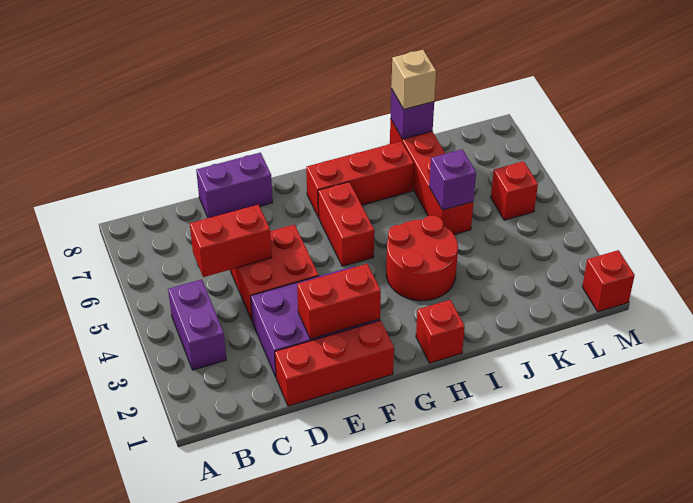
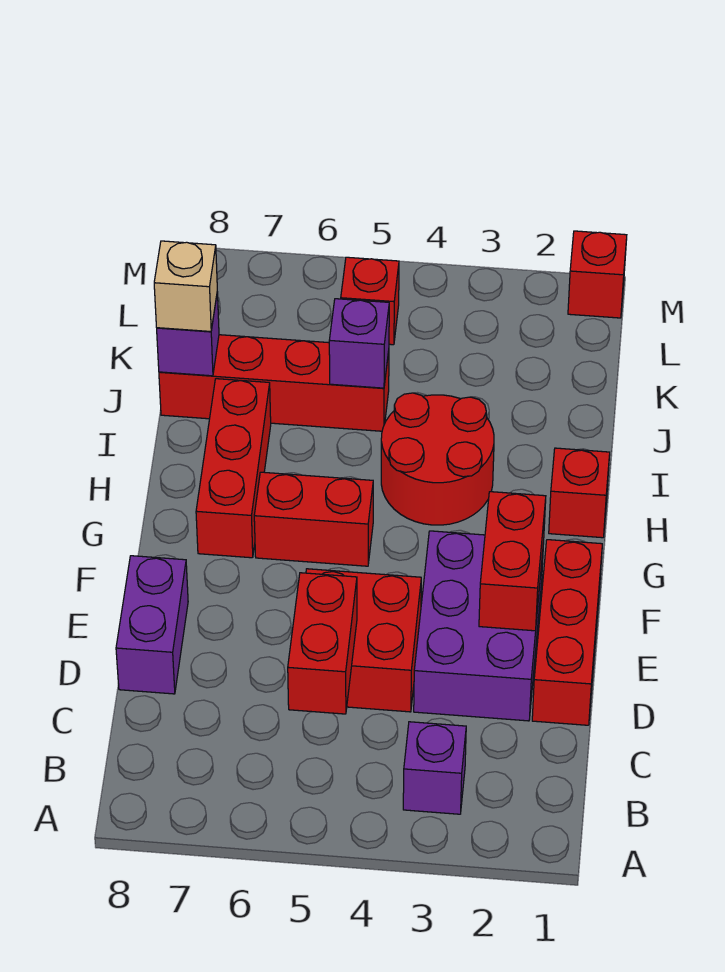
purple brick B3:B4 level 1 -> purple brick B3 level 1

